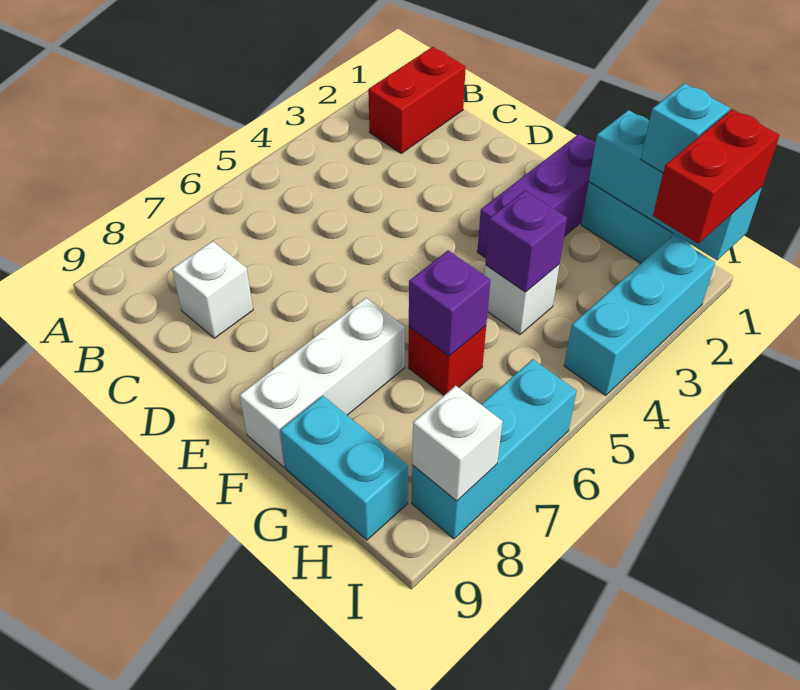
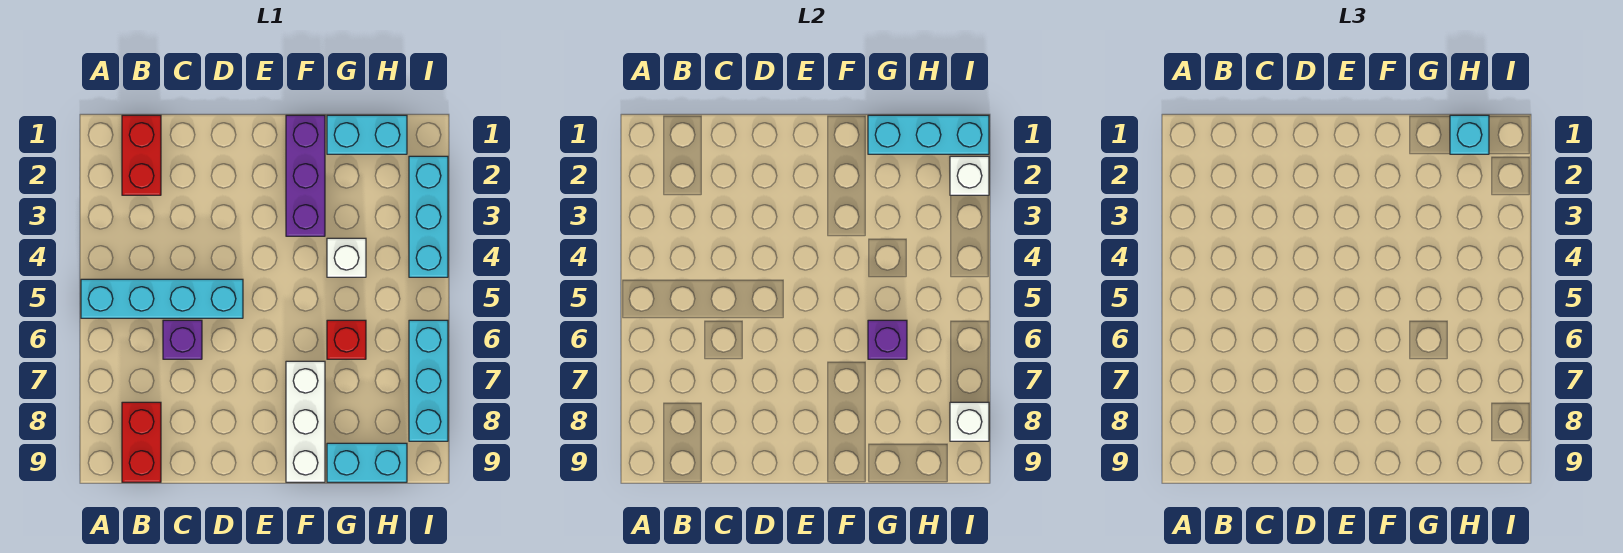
none -> cyan brick A5:D5 level 1
white brick C8 level 1 -> white brick I2 level 2
purple brick G4 level 2 -> purple brick C6 level 1
red brick I1:I2 level 3 -> red brick B8:B9 level 1

